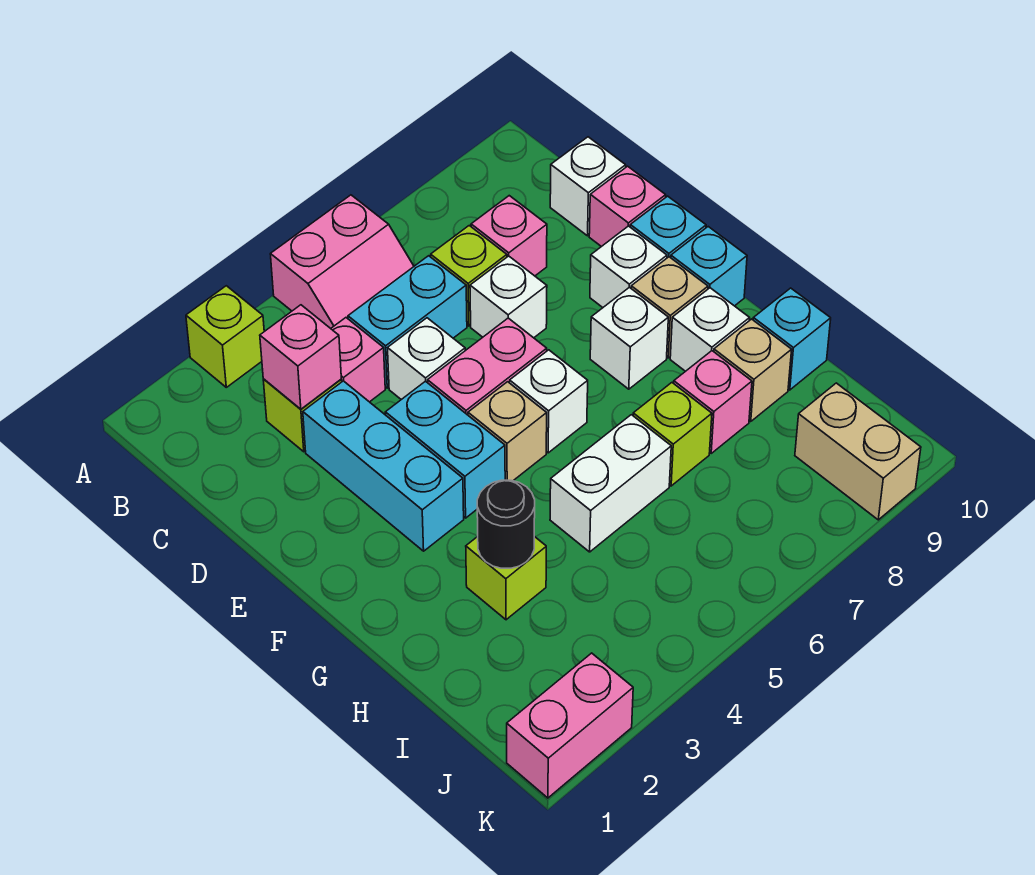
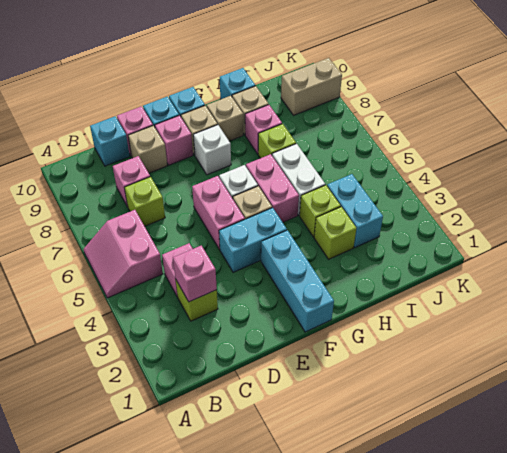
lime brick A3 level 1 -> lime brick H4 level 1
pink slope A5:B6 level 1 top A -> pink slope A5:B6 level 1 top B
cyan brick C5:C6 level 1 -> cyan brick I3:I4 level 1
white brick C10 level 1 -> cyan brick C10 level 1
cyan brick D3:F3 level 1 -> cyan brick F1:F3 level 1
white brick D5 level 1 -> none
white brick D7 level 1 -> none
none -> tan brick D9 level 1
white brick E9 level 1 -> pink brick E9 level 1
white brick G9 level 1 -> tan brick G9 level 1
black round brick H3 level 2 -> none
pink brick K1:K2 level 1 -> pink brick G5:G6 level 1

